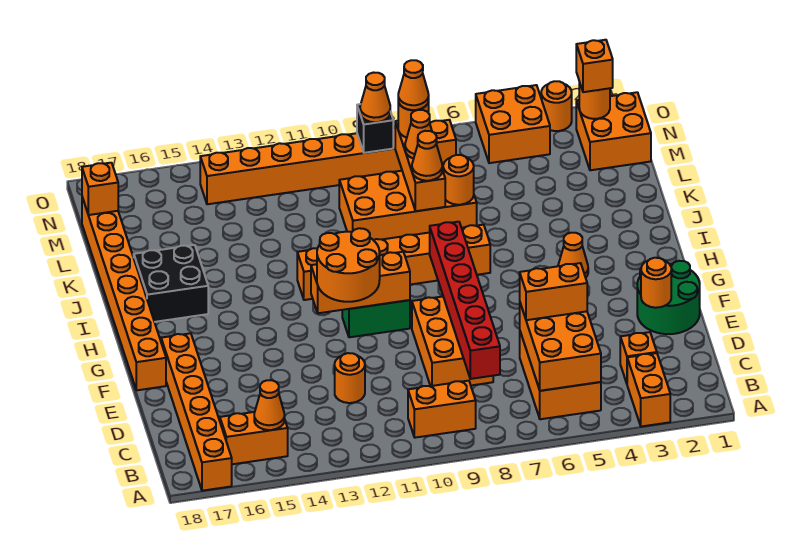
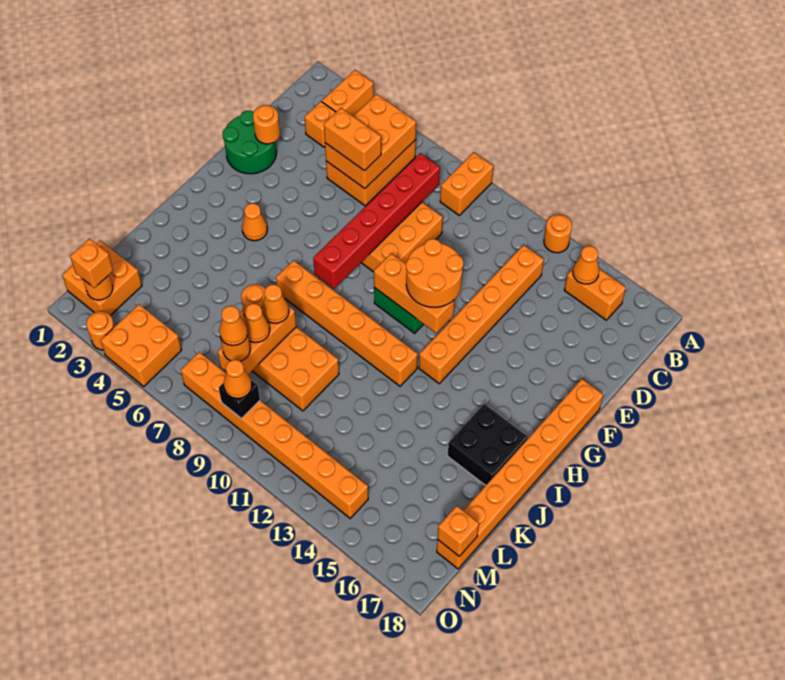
orange brick A17:F17 level 1 -> orange brick C13:H13 level 1
orange brick B9:B10 level 1 -> orange brick A9:B9 level 1
orange round brick D12 level 1 -> orange round brick A13 level 1

